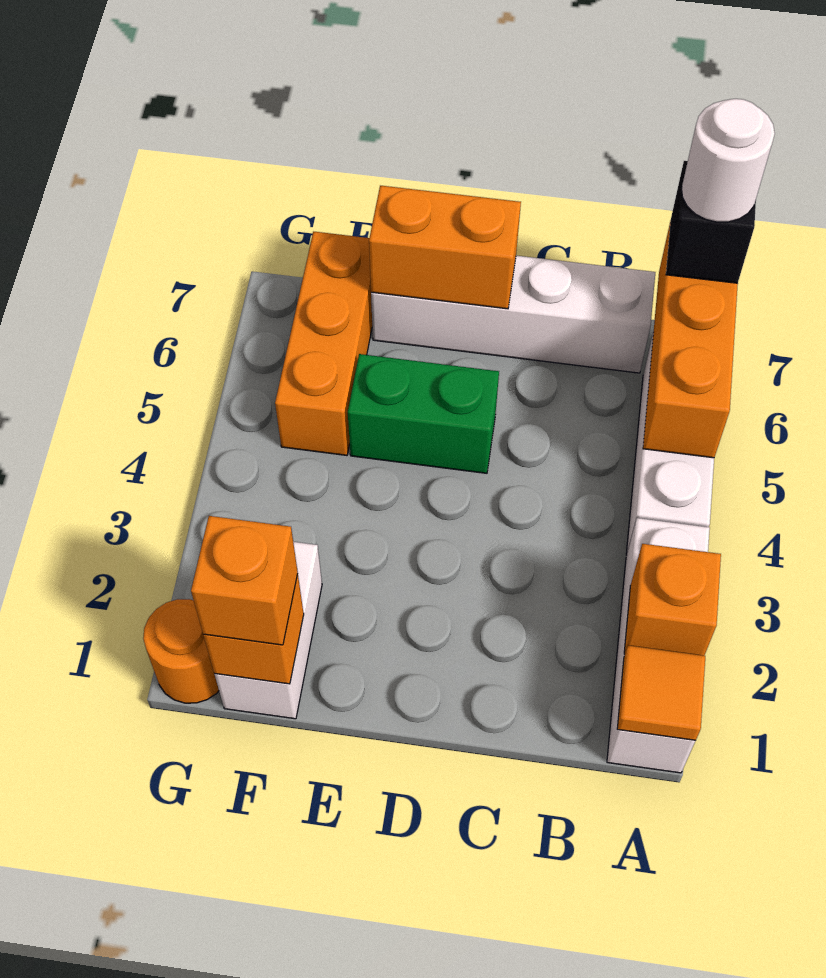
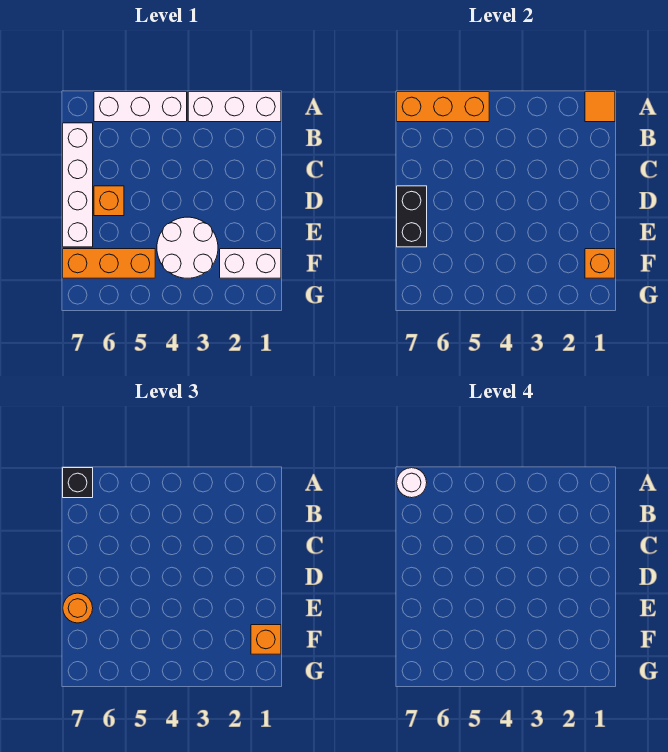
orange brick A2 level 2 -> orange brick D6 level 1
green brick D5:E5 level 1 -> none
orange brick D7:E7 level 2 -> black brick D7:E7 level 2
none -> white round brick E3:F4 level 1
orange round brick G1 level 1 -> orange round brick E7 level 3

